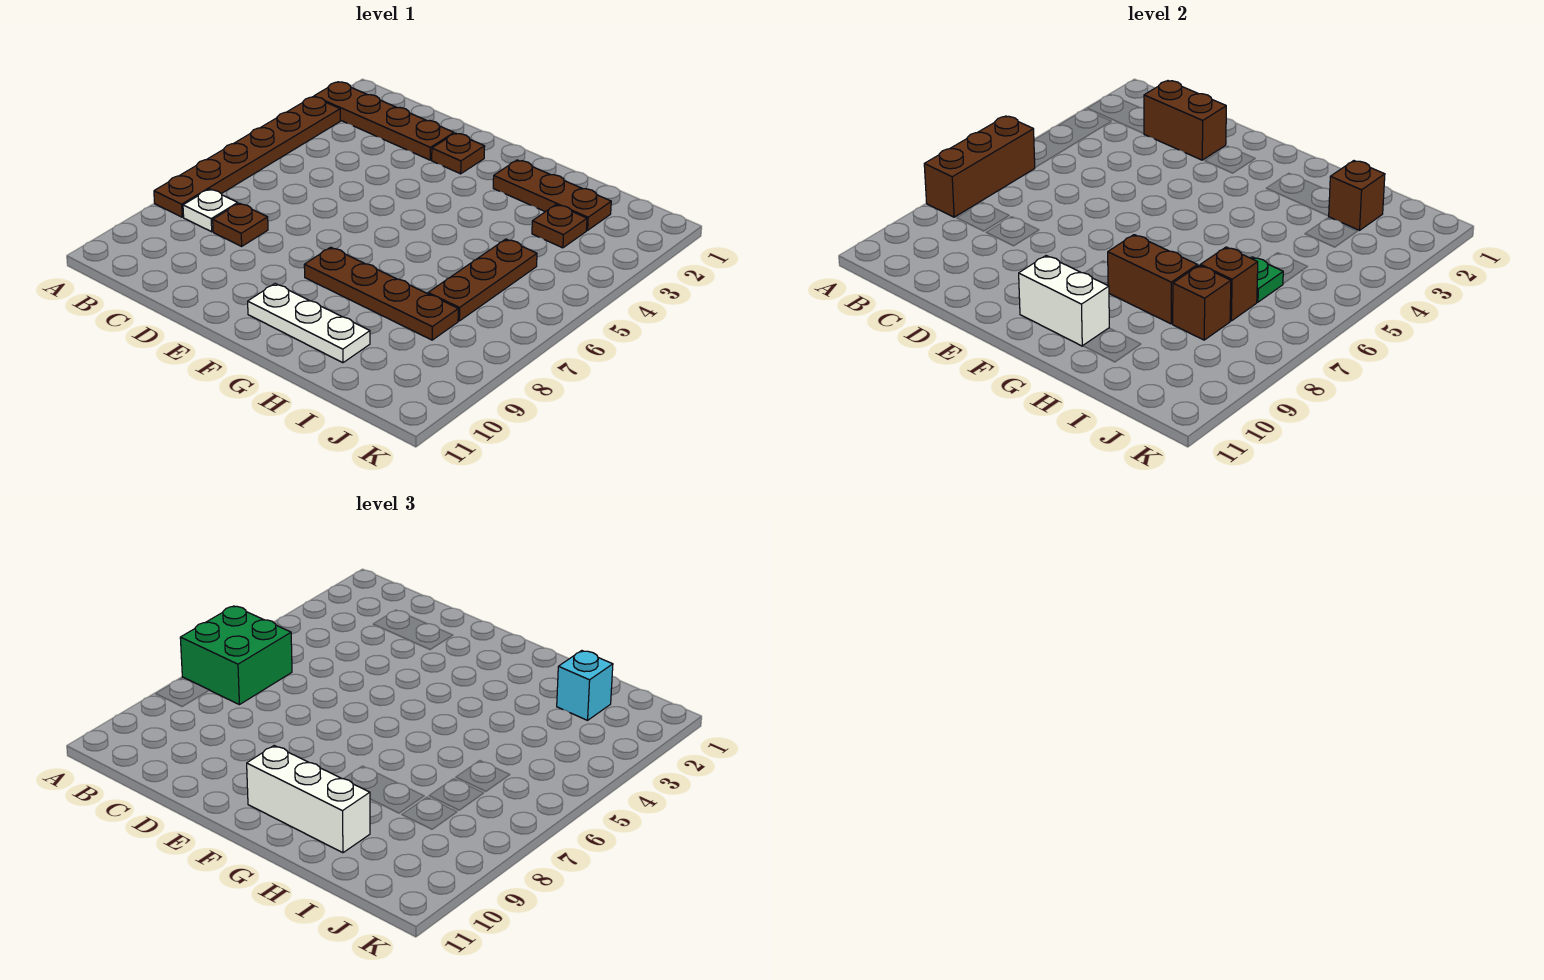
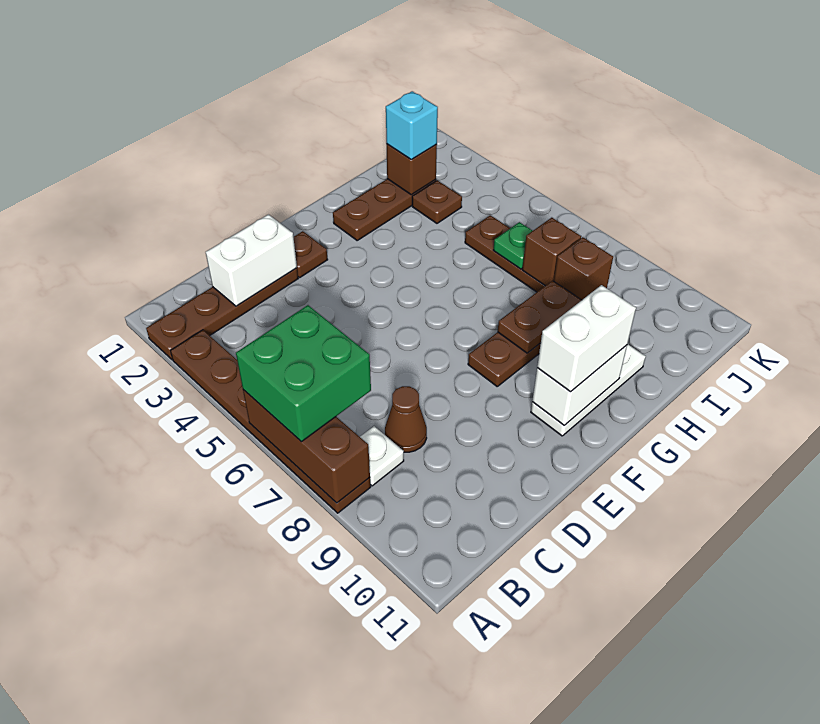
brown brick C2:D2 level 2 -> white brick C2:D2 level 2
brown plate C8 level 1 -> brown cone C8 level 1
white brick F10:H10 level 3 -> white brick F10:G10 level 3
brown brick G8:H8 level 2 -> brown plate G8:H8 level 2

